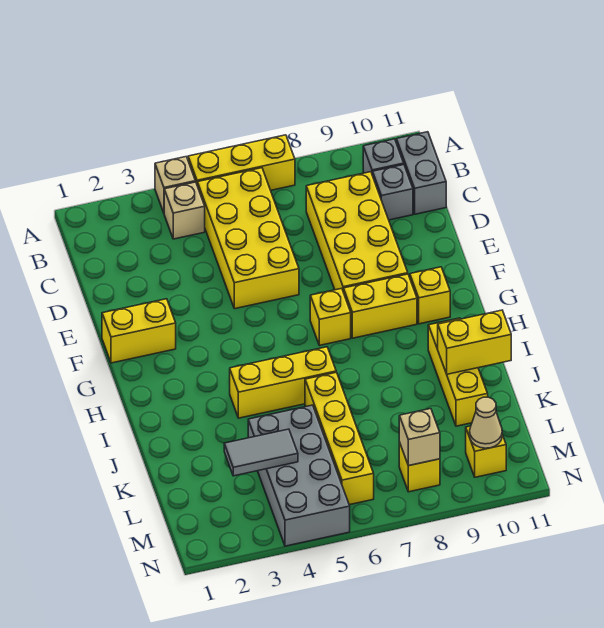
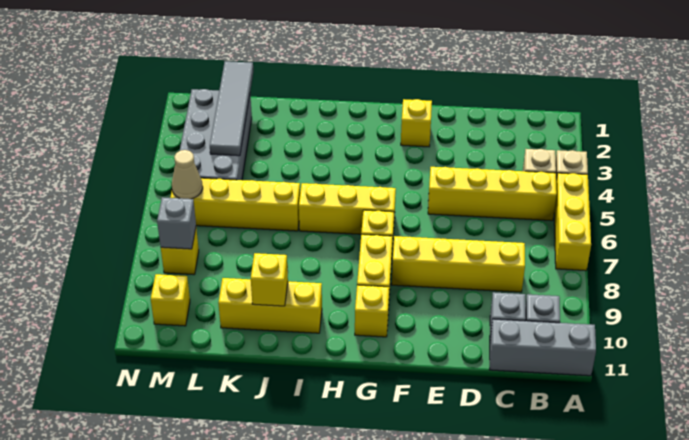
yellow brick B5:E6 level 1 -> yellow brick B5:E5 level 1
grey brick B11:C11 level 1 -> grey brick A11:C11 level 1
yellow brick C8:F9 level 1 -> yellow brick C8:F8 level 1
yellow brick F1:F2 level 1 -> yellow brick F2 level 1
yellow brick I4:I6 level 1 -> yellow brick G6:I6 level 1
yellow brick J10:J11 level 2 -> yellow brick J10 level 2
grey brick K4:N5 level 1 -> grey brick L2:M5 level 1
grey tile L3:L4 level 2 -> grey tile L1:L4 level 2
tan brick M8 level 2 -> grey brick M8 level 2
tan cone M10 level 2 -> tan cone M6 level 2

